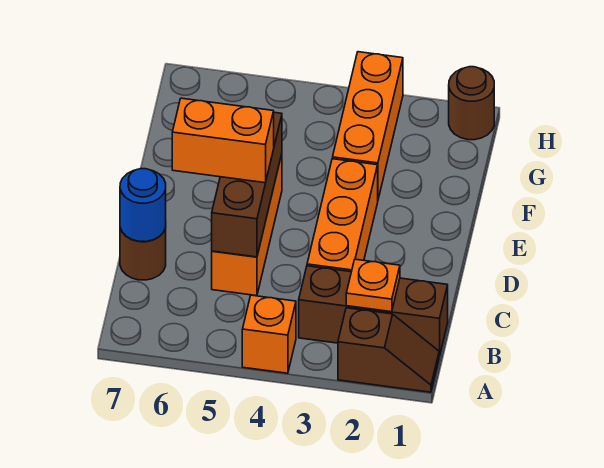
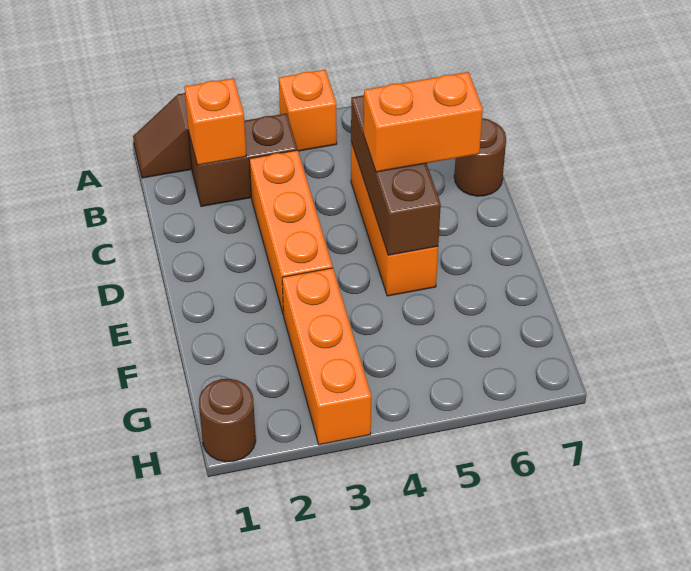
brown brick B1:B3 level 1 -> brown brick B2:B3 level 1
orange plate B2 level 2 -> orange brick B2 level 2
blue round brick C7 level 2 -> none

